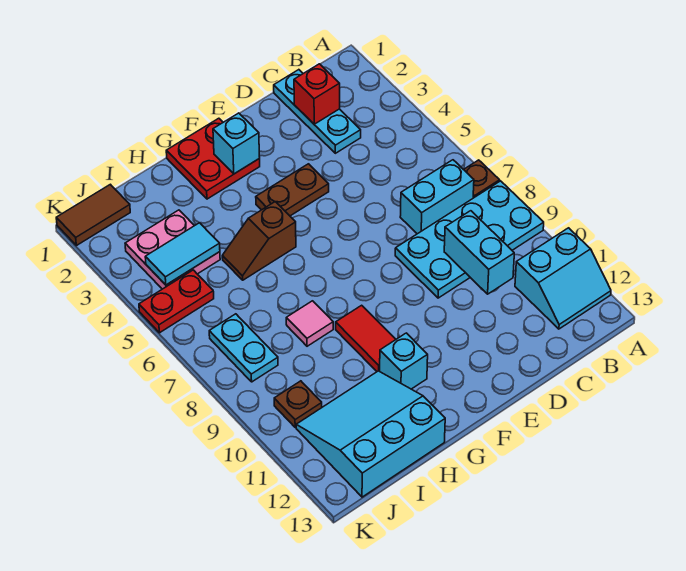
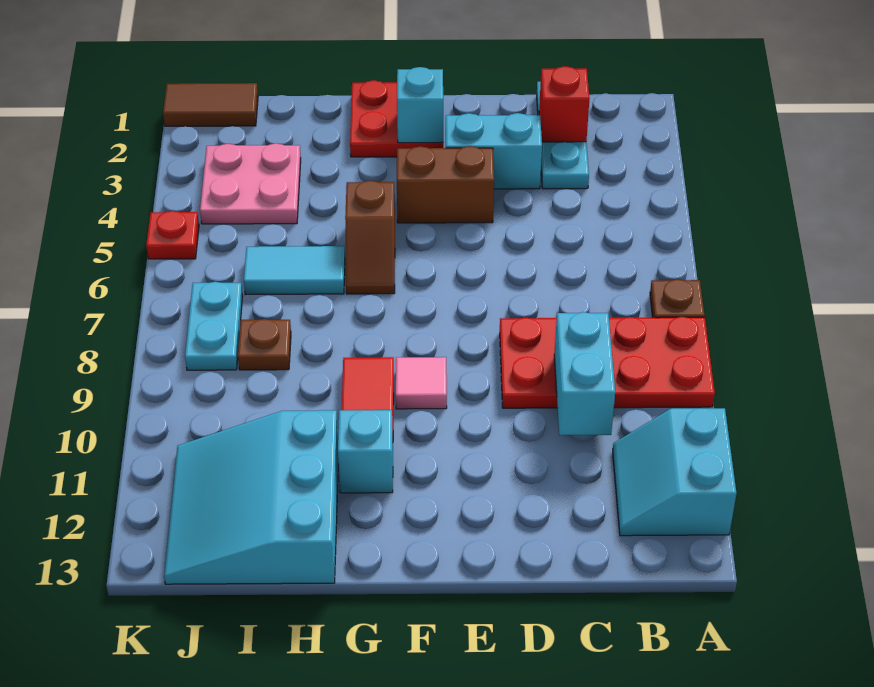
cyan plate A8:D9 level 1 -> red plate A8:D9 level 1
cyan slope A11:B12 level 1 top 11 -> cyan slope A11:B12 level 1 top A
cyan brick B7:C7 level 1 -> cyan brick D3:E3 level 1
brown plate E4:F4 level 1 -> brown brick E4:F4 level 1
brown slope G5:H5 level 1 top G -> brown slope G5:G6 level 1 top 5
pink tile H8 level 1 -> pink tile F9 level 1
cyan slope H11:J13 level 1 top 13 -> cyan slope H11:J13 level 1 top H
cyan tile I4:J4 level 2 -> cyan tile H6:I6 level 1
red plate J5:K5 level 1 -> red plate K5 level 1
brown plate J10 level 1 -> brown plate I8 level 1

